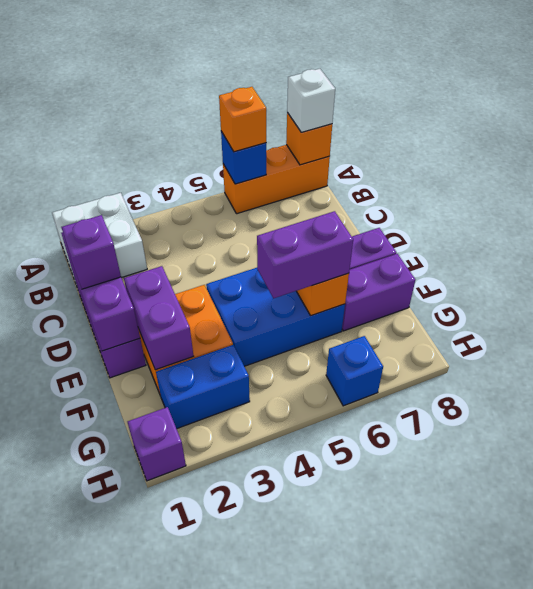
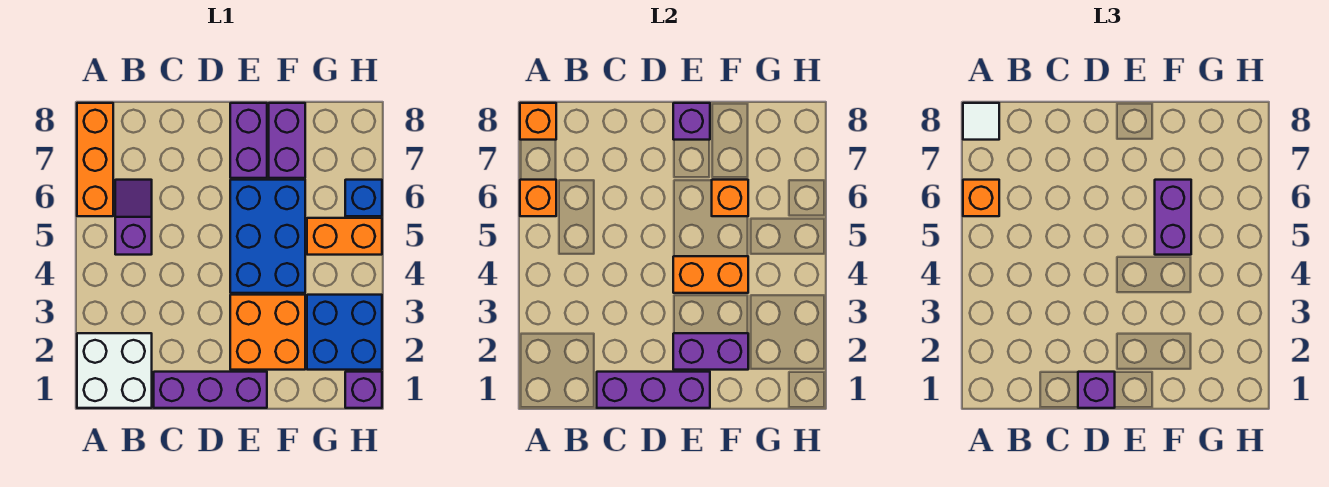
blue brick A6 level 2 -> orange brick A6 level 2
white brick A8 level 3 -> white tile A8 level 3
none -> purple slope B5:B6 level 1 top 5
none -> orange brick E4:F4 level 2
none -> purple brick E8 level 2
blue brick G2:G3 level 1 -> blue brick G2:H3 level 1
none -> orange brick G5:H5 level 1

